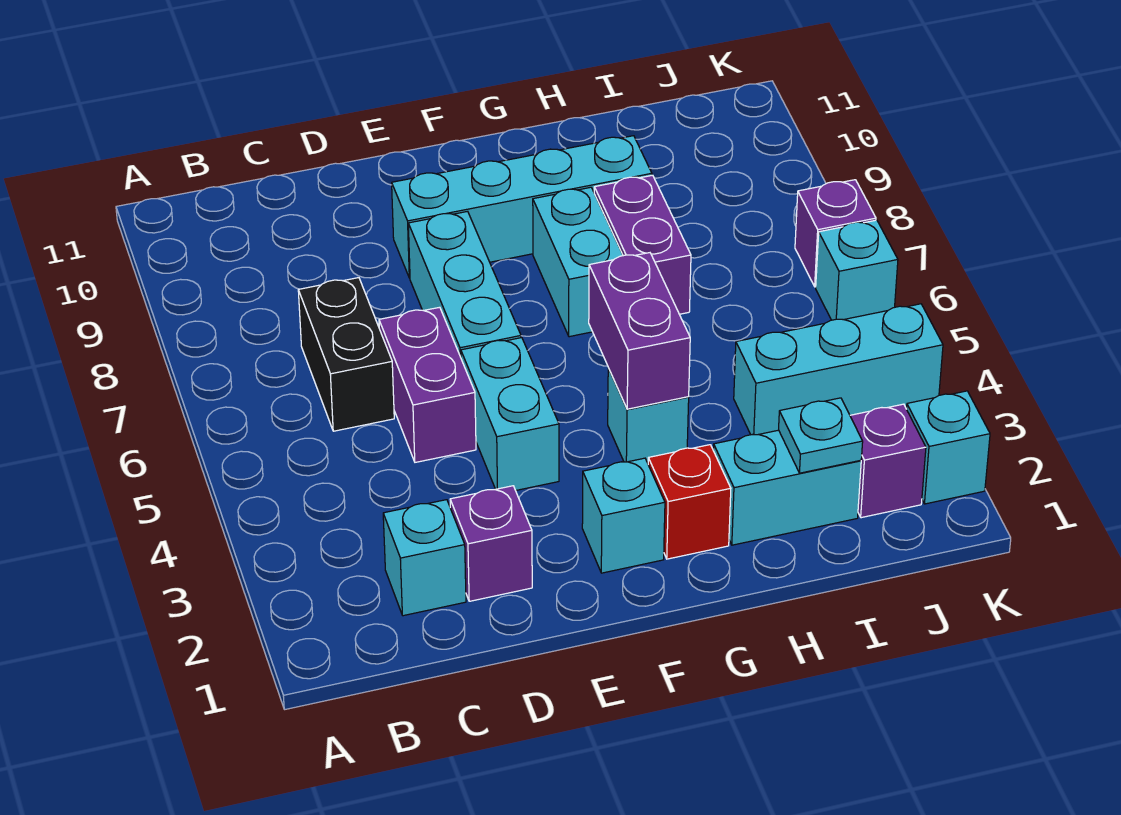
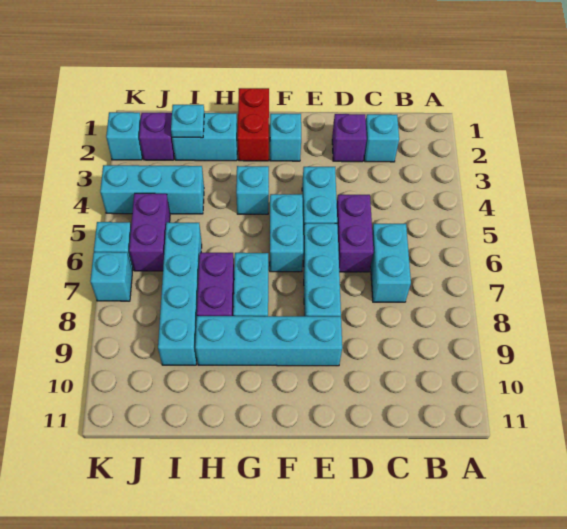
black brick C6:C7 level 1 -> cyan brick C6:C7 level 1
none -> cyan brick F5:F6 level 1
red brick G2 level 1 -> red brick G1:G2 level 1
purple brick G4:G5 level 2 -> purple brick J5:J6 level 1
none -> cyan brick I6:I9 level 1
purple brick K7 level 1 -> cyan brick K7 level 1

